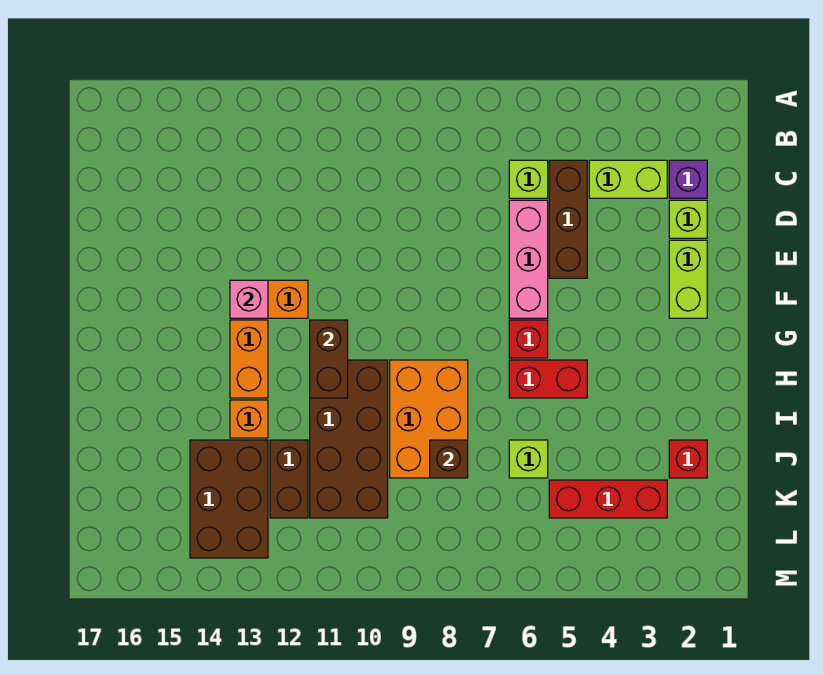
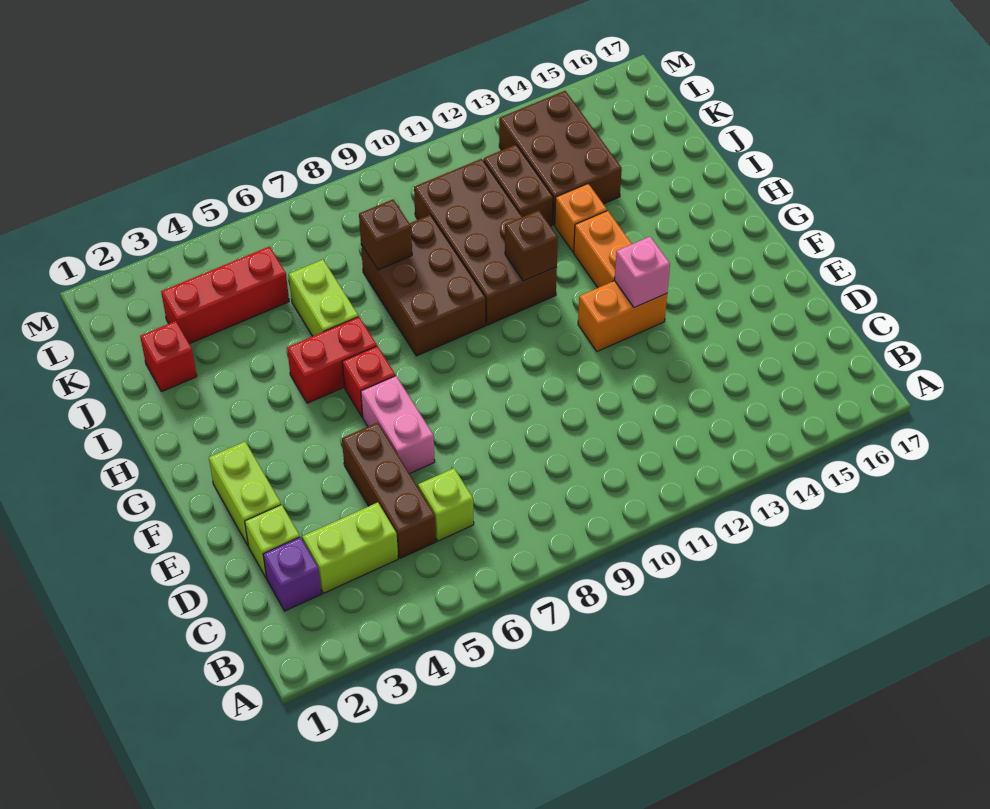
pink brick D6:F6 level 1 -> pink brick E6:F6 level 1
brown brick G11:H11 level 2 -> brown brick H11 level 2
orange brick H8:J9 level 1 -> brown brick H8:J9 level 1
lime brick J6 level 1 -> lime brick I6:J6 level 1

